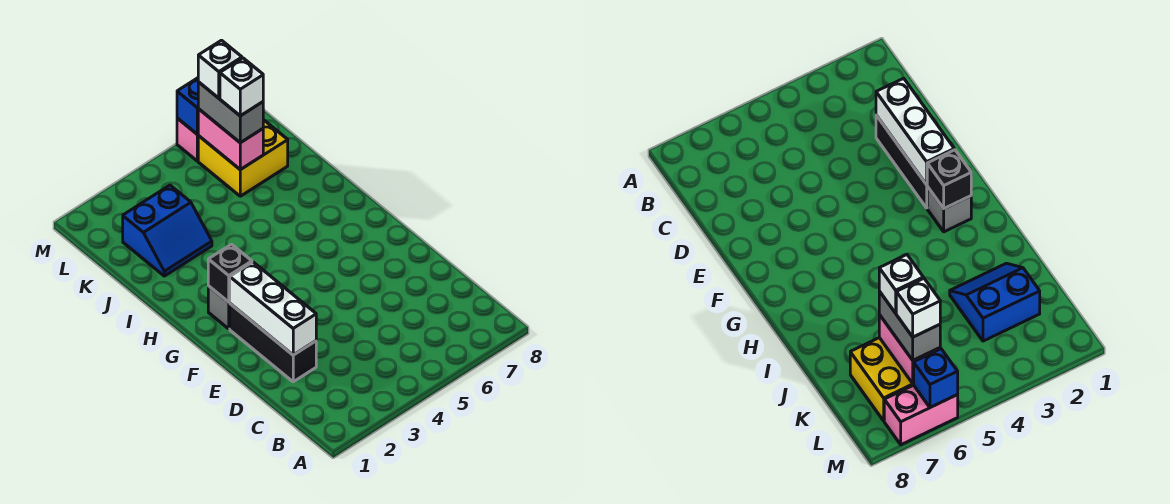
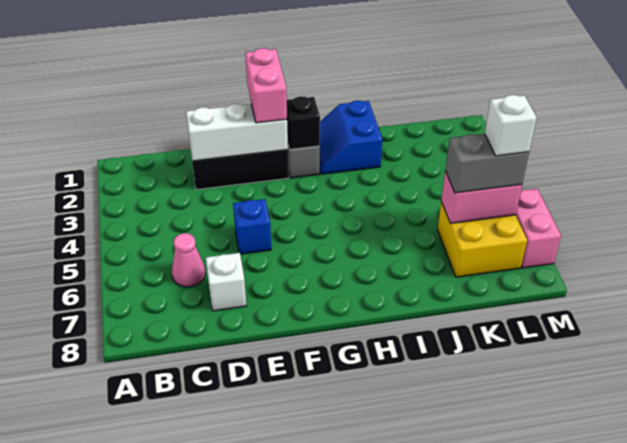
none -> pink cone C6 level 1
none -> pink brick F1:F2 level 3
blue slope J2:K3 level 1 top K -> blue slope H1:I2 level 1 top I
white brick K6 level 4 -> white brick D7 level 1
blue brick M6 level 2 -> blue brick E5 level 1

